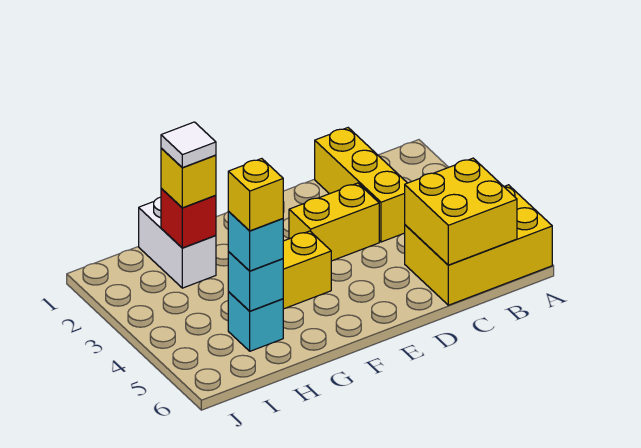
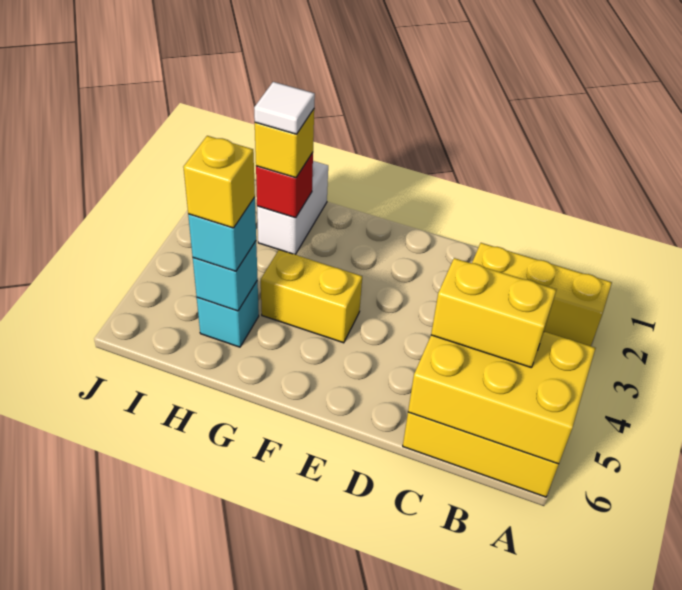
yellow brick B5:C6 level 2 -> yellow brick A5:C6 level 2
yellow brick C1:C3 level 1 -> yellow brick A2:C2 level 1
yellow brick D3:E3 level 1 -> yellow brick B5:C5 level 3

